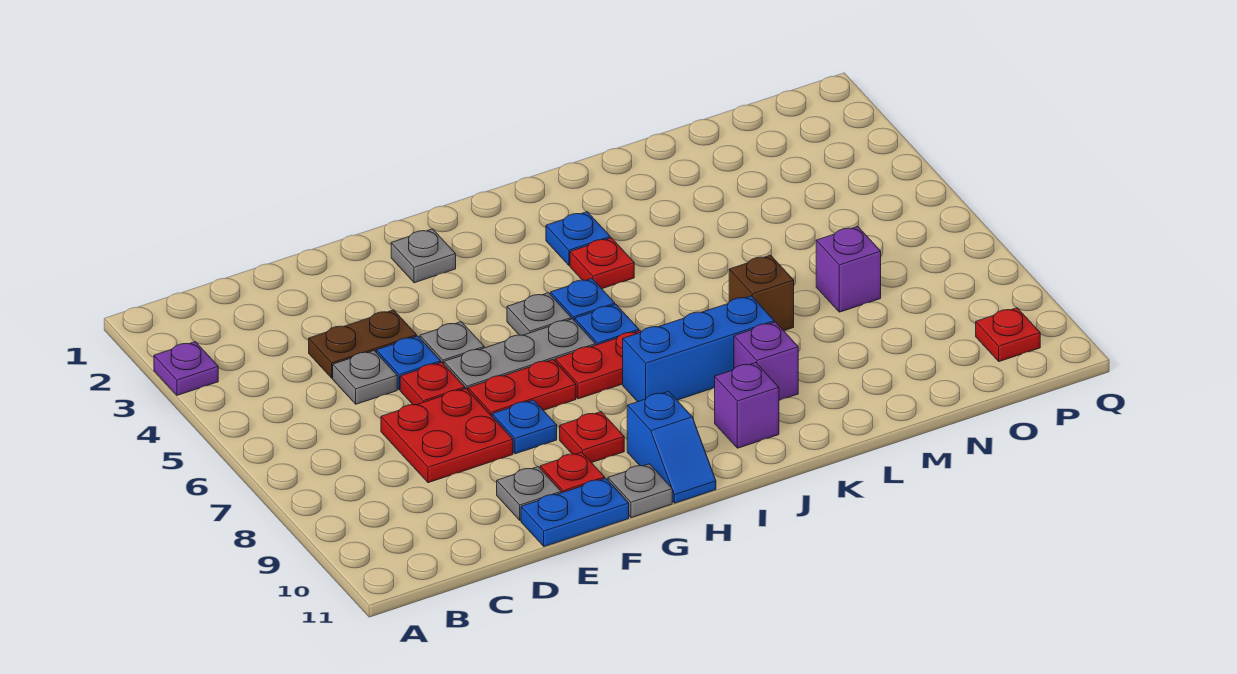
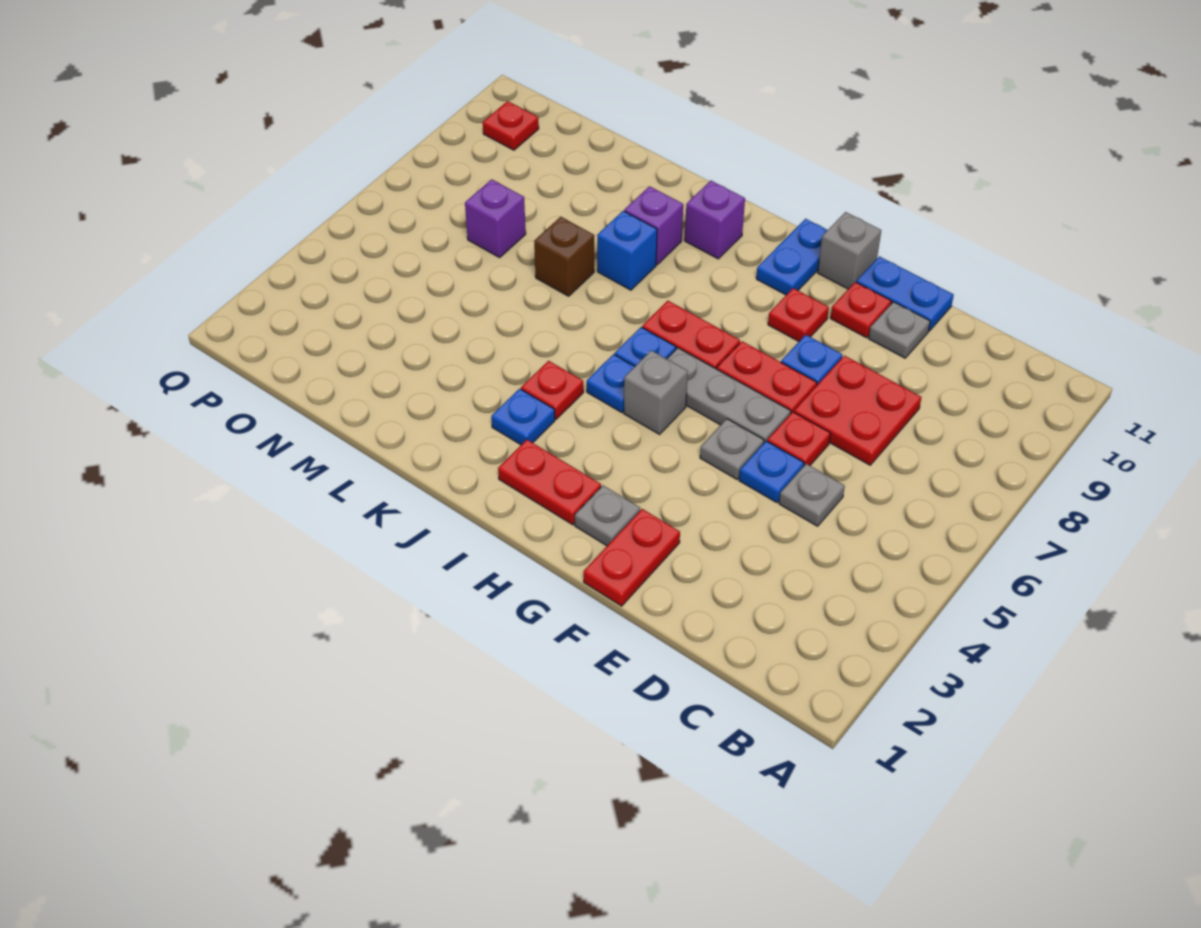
purple plate A3 level 1 -> none
brown plate D4:E4 level 1 -> none
none -> red plate F1:F2 level 1
grey plate G11 level 1 -> grey brick G11 level 1
none -> red plate H2:I2 level 1
grey plate H5 level 1 -> grey brick H5 level 1
blue slope H10:H11 level 1 top 10 -> blue plate H10:H11 level 1
blue brick I8:K8 level 1 -> blue brick K8 level 1

